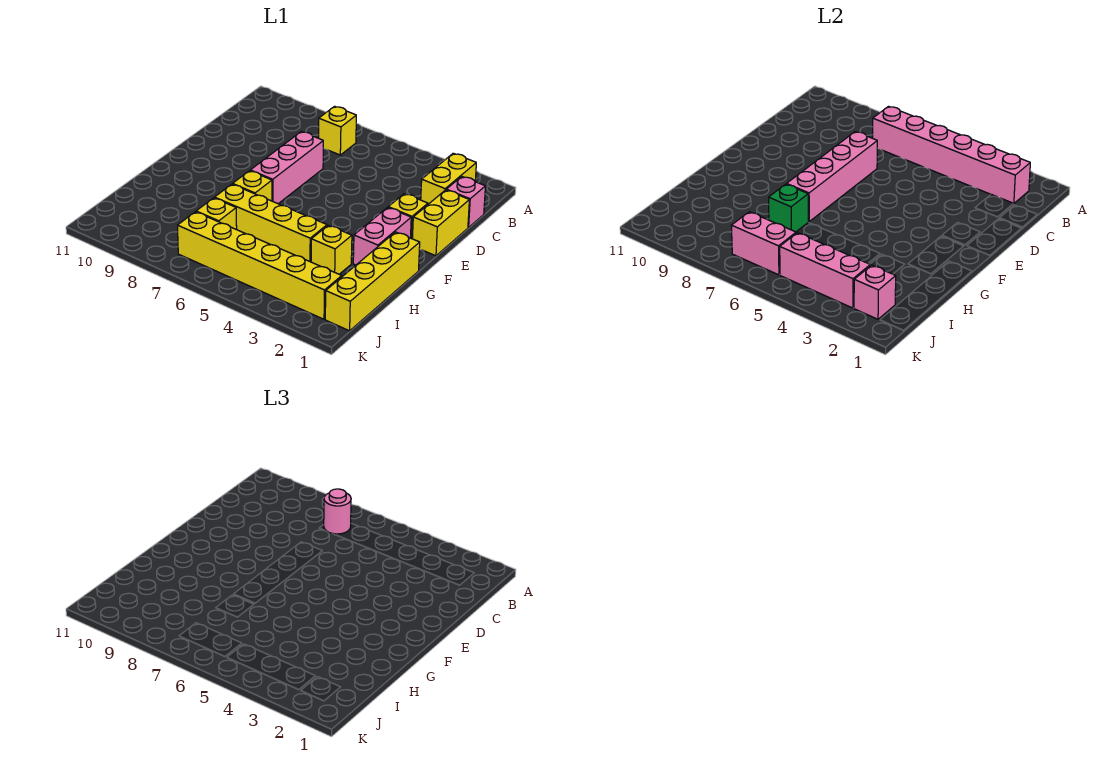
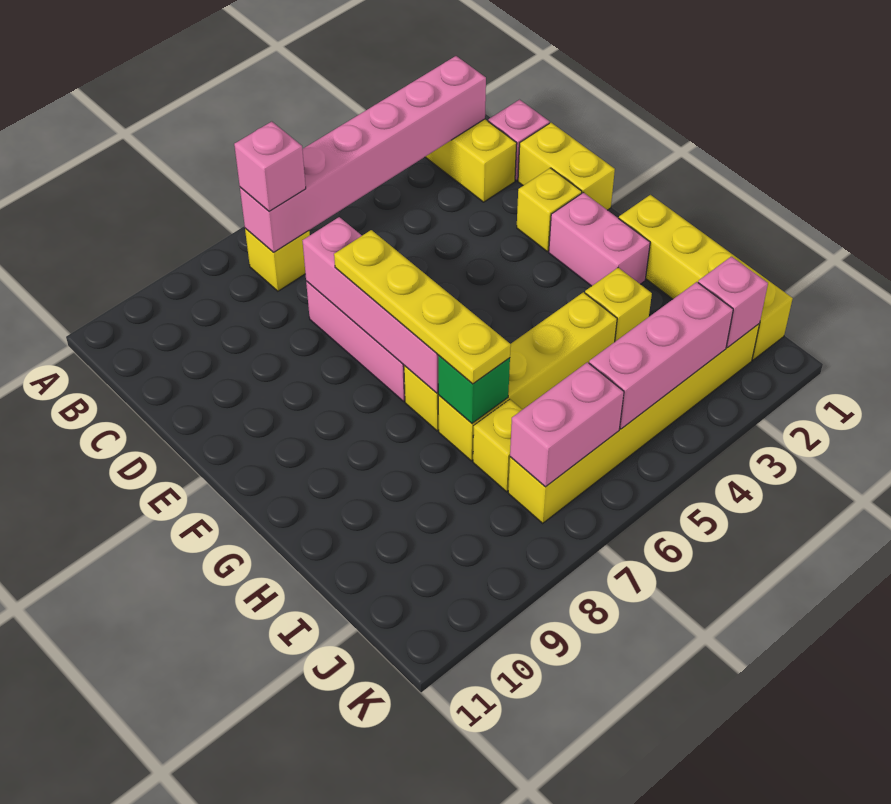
pink round brick B7 level 3 -> pink brick B7 level 3
none -> yellow plate E7:H7 level 3

